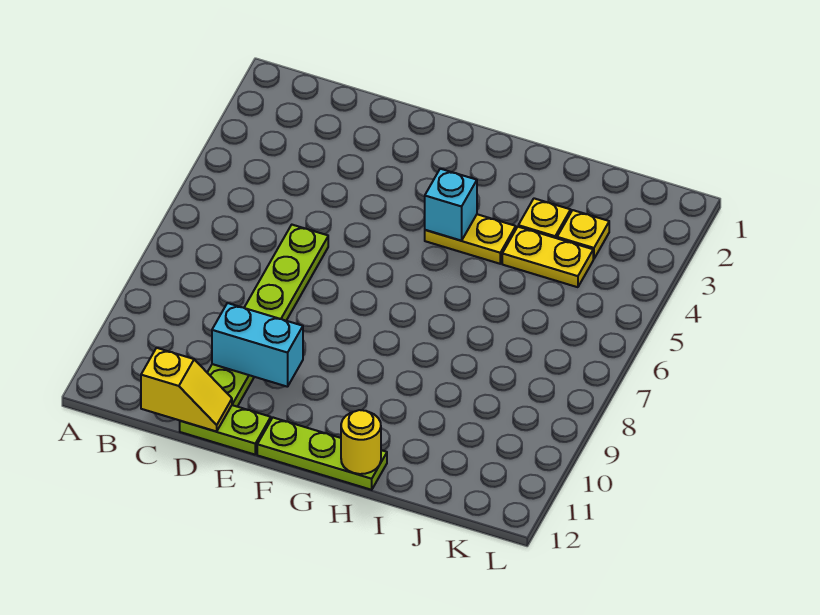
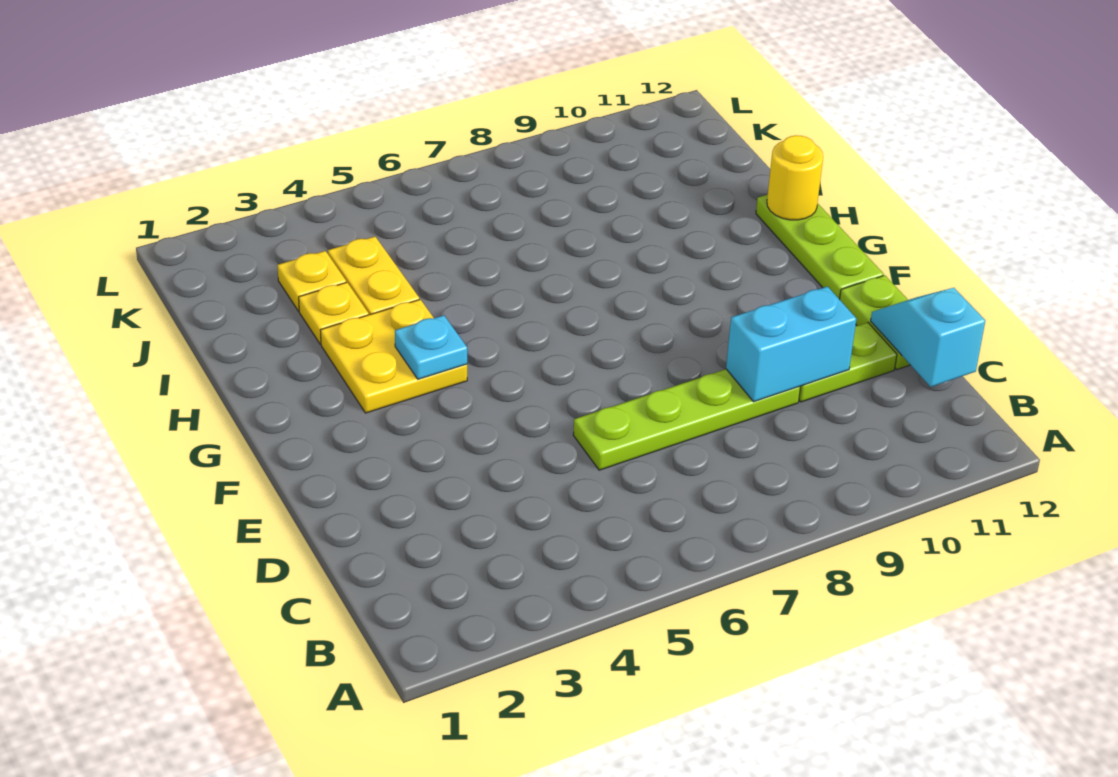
yellow slope C12:D12 level 2 top C -> cyan slope C12:D12 level 2 top C
cyan brick D10:E10 level 2 -> cyan brick D9:D10 level 2
yellow plate G4:H4 level 1 -> yellow plate G3:H4 level 1
cyan brick G4 level 2 -> cyan plate G4 level 2

